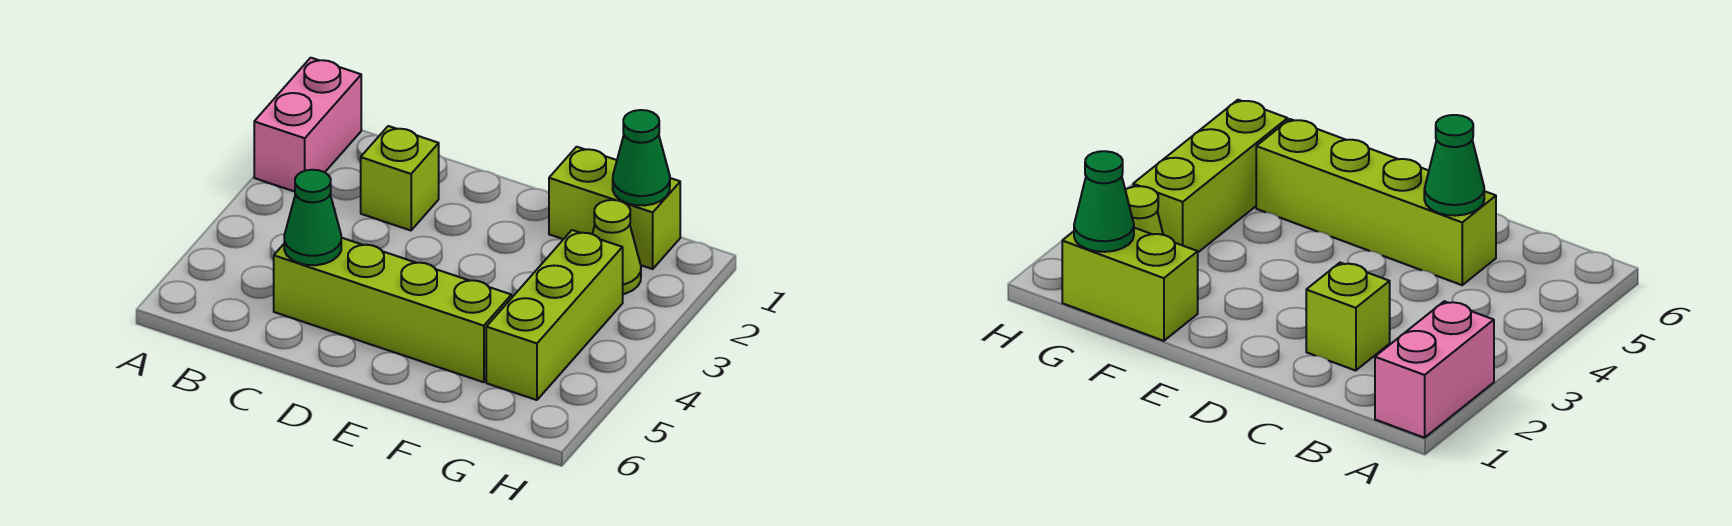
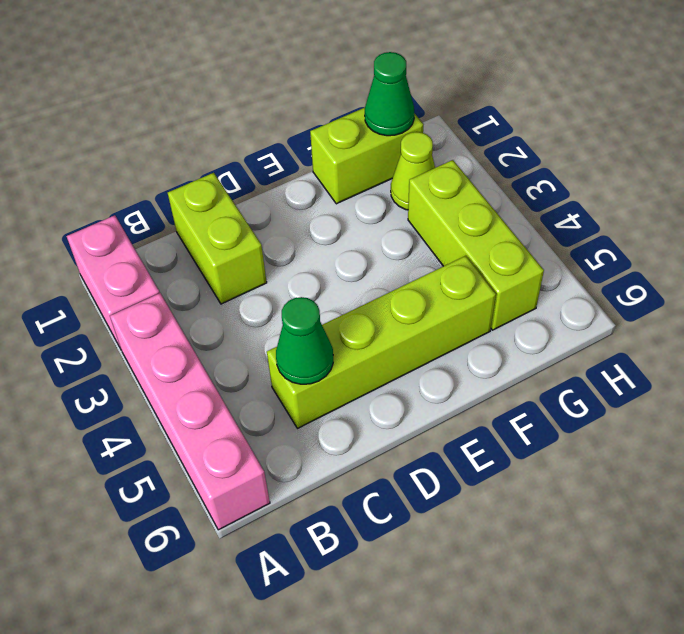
none -> pink brick A3:A6 level 1
lime brick C2 level 1 -> lime brick C1:C2 level 1

